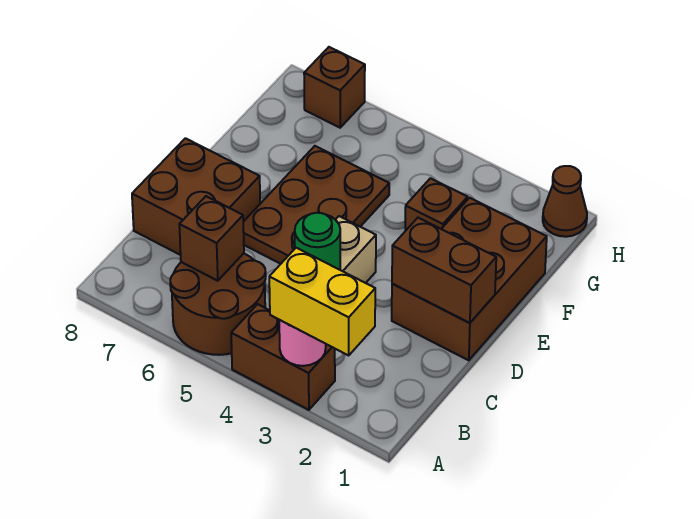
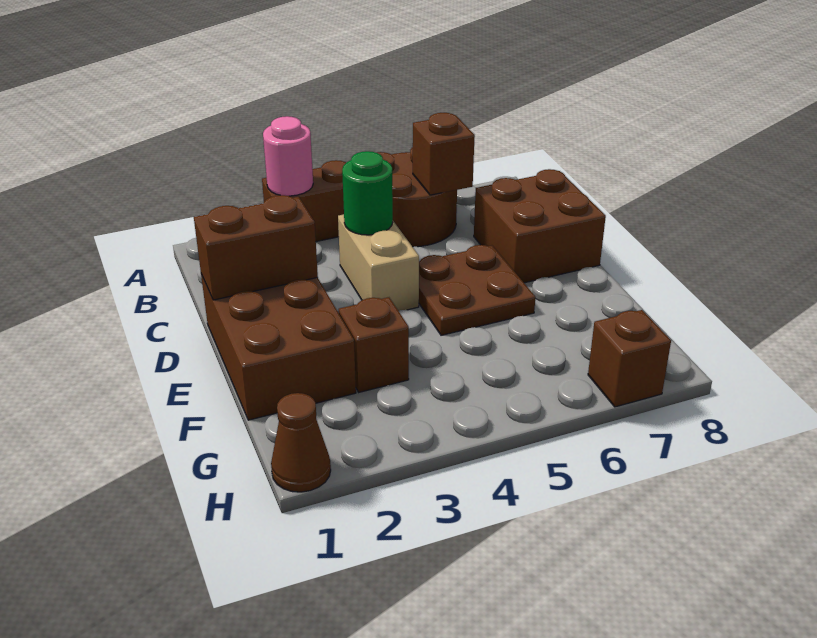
yellow brick A2:A3 level 3 -> none
brown plate D5:F6 level 1 -> brown plate D5:E6 level 1

